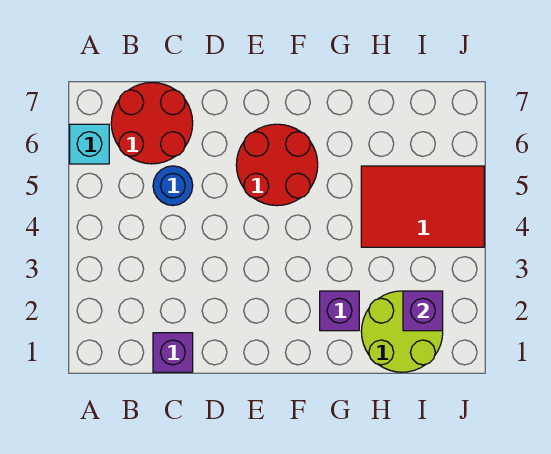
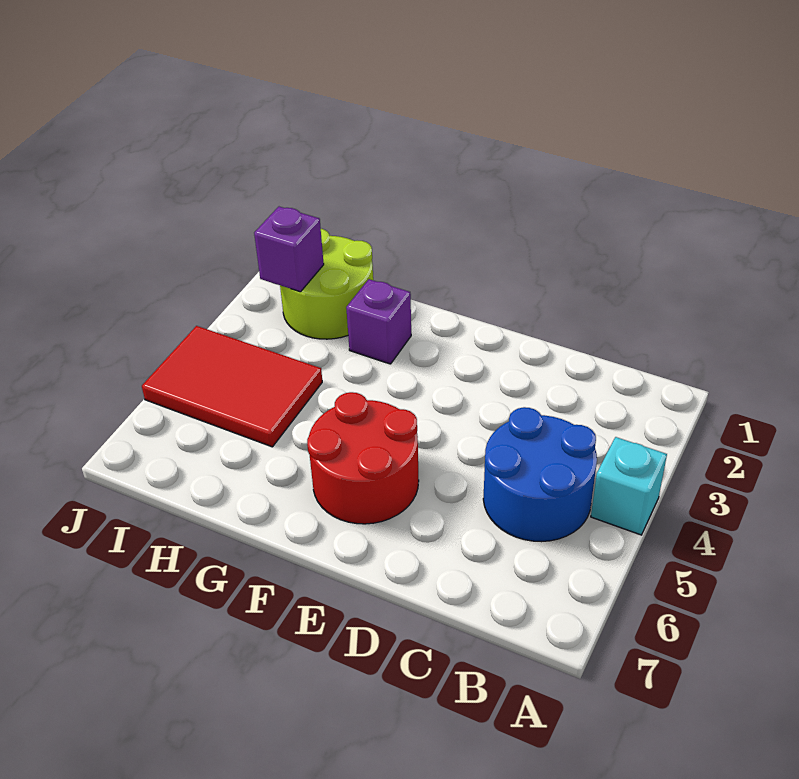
cyan brick A6 level 1 -> cyan brick A4 level 1
red round brick B6:C7 level 1 -> none
purple brick C1 level 1 -> none
blue round brick C5 level 1 -> blue round brick B4:C5 level 1

